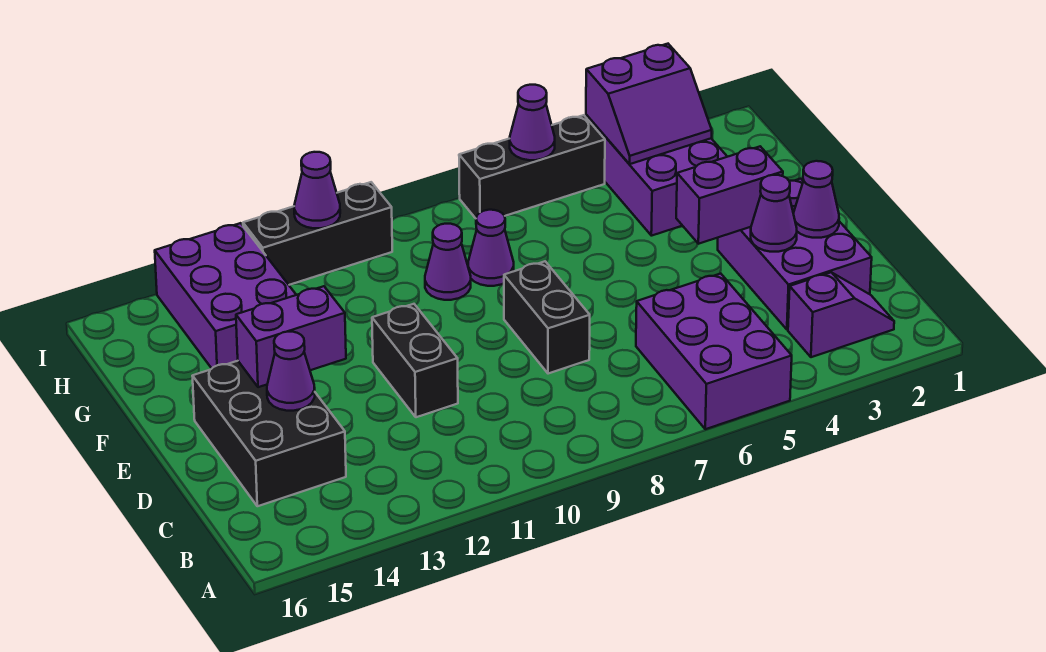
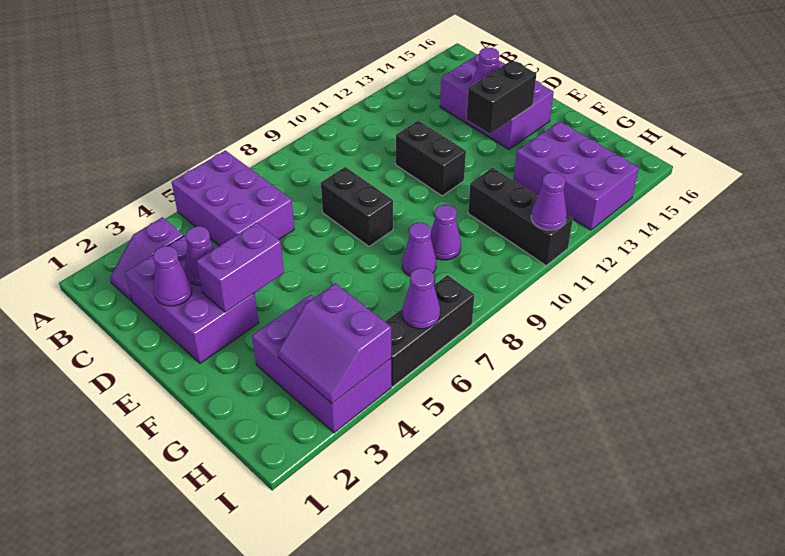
black brick C14:E15 level 1 -> purple brick C14:E15 level 1
purple brick E13:E14 level 2 -> black brick E13:E14 level 2
purple slope H3:I4 level 2 top I -> purple slope H3:I4 level 2 top 4
black brick I10:I12 level 1 -> black brick G11:I11 level 1

